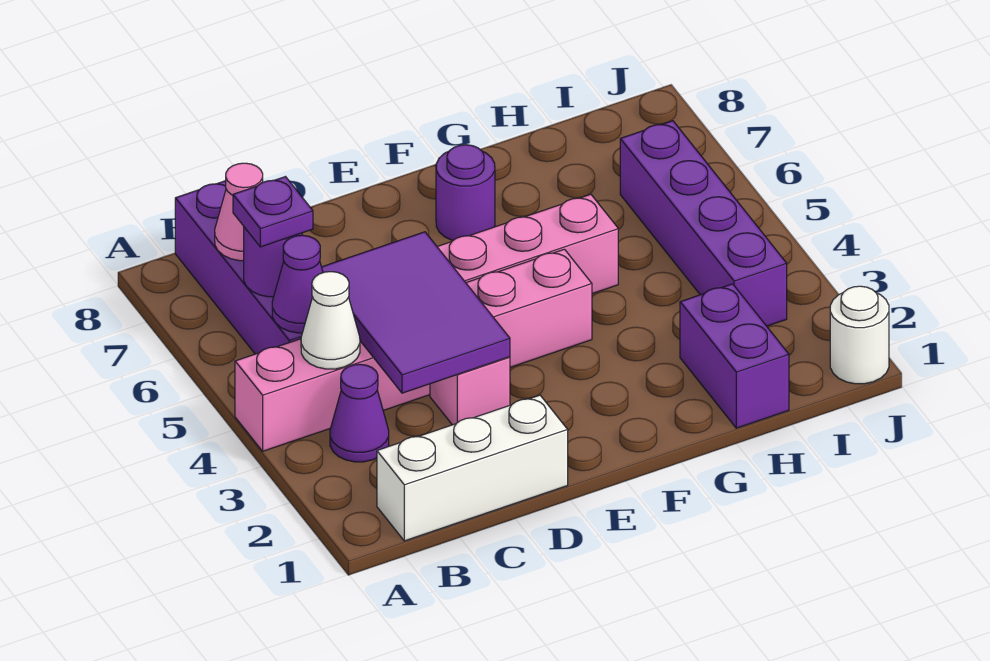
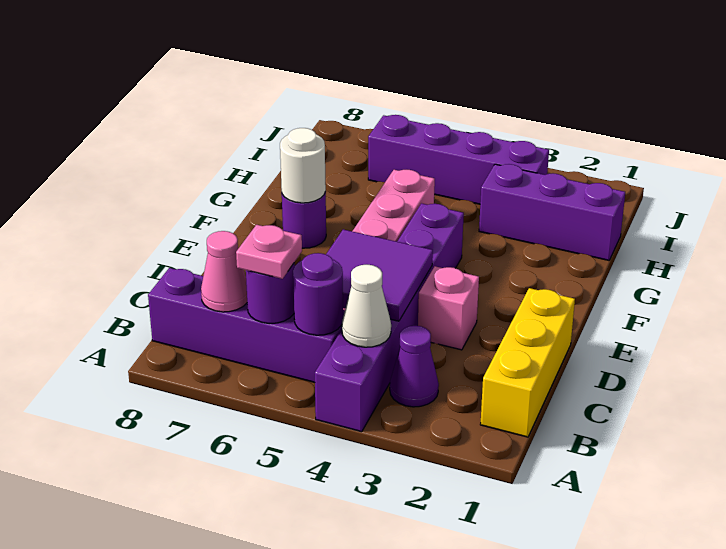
pink brick A4:F4 level 1 -> purple brick A4:F4 level 1
white brick B1:D1 level 1 -> yellow brick B1:D1 level 1
purple cone B5 level 2 -> purple round brick B5 level 2
purple plate B6 level 3 -> pink plate B6 level 3
purple tile C3:D5 level 2 -> purple tile C4:D5 level 2
purple brick H1:H2 level 1 -> purple brick H1:H3 level 1
white round brick J1 level 1 -> white round brick F7 level 2

